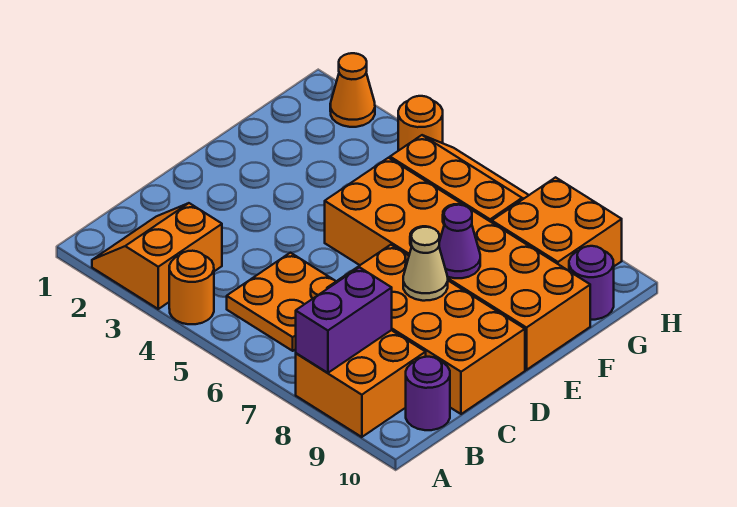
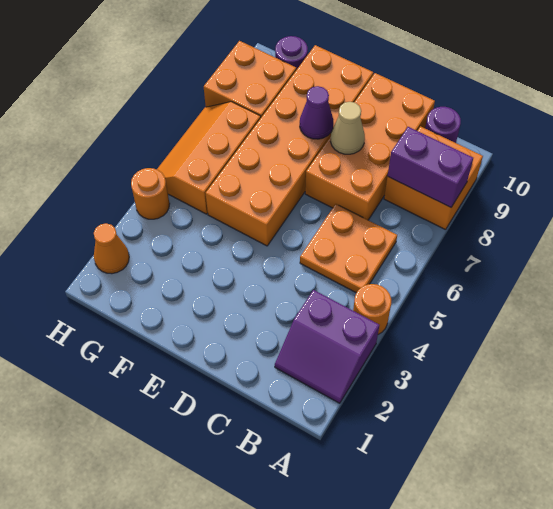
orange slope A2:B3 level 1 top 3 -> purple slope A2:B3 level 1 top 3

